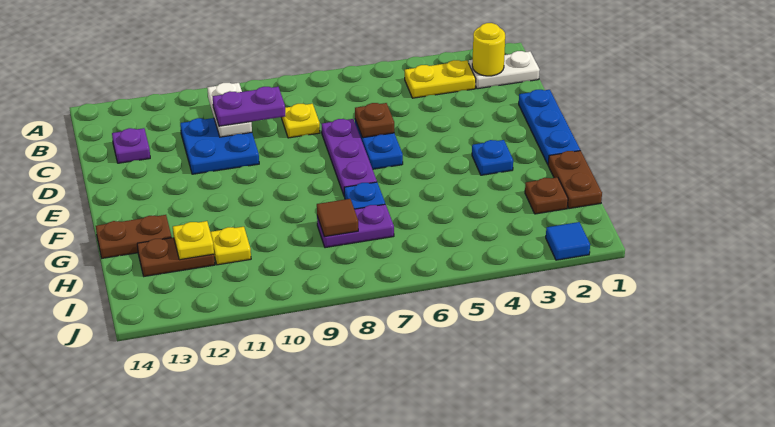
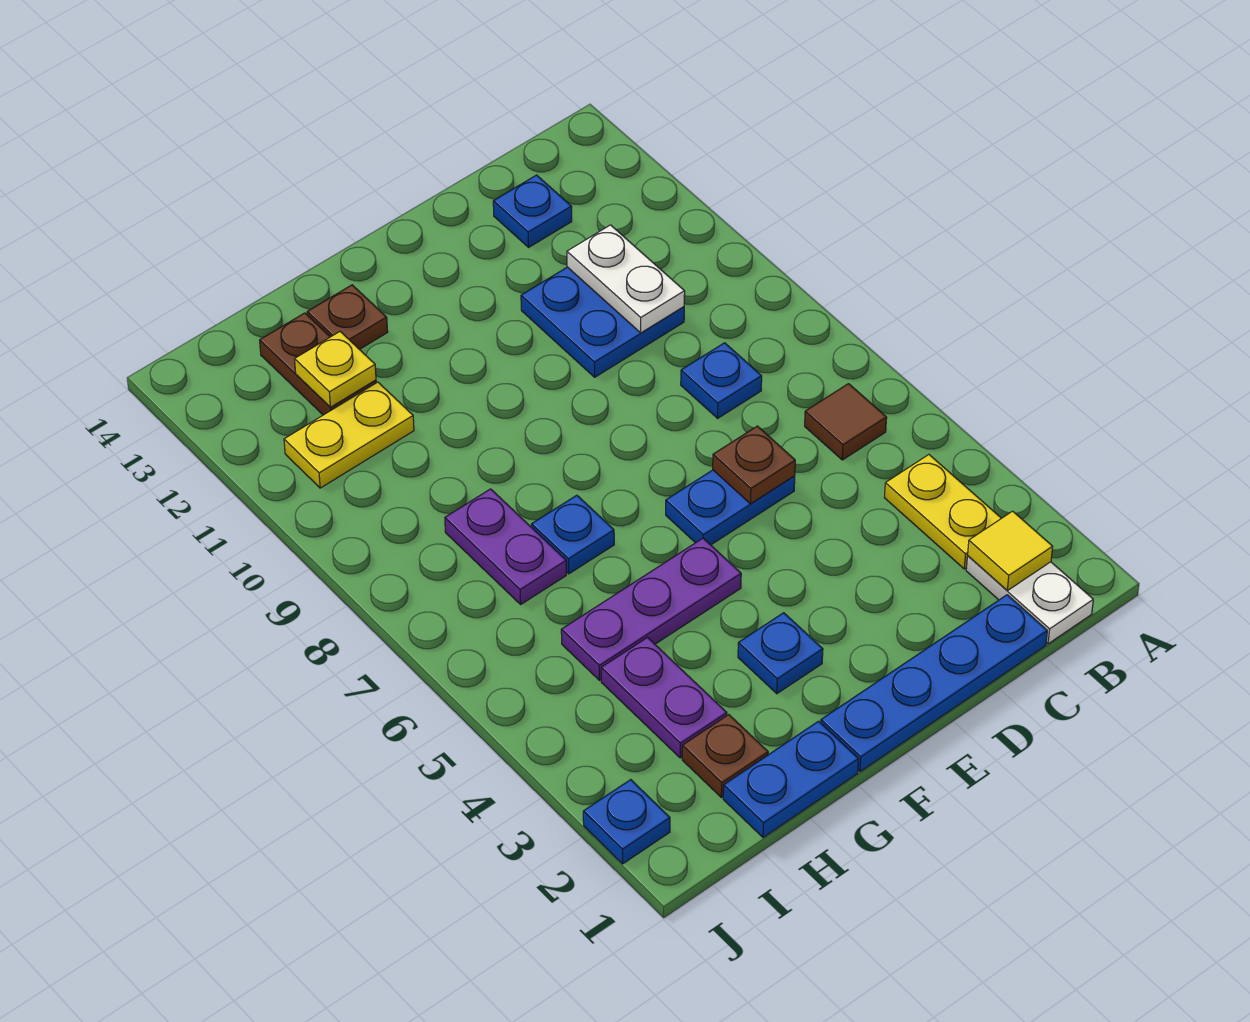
yellow round brick B2 level 2 -> yellow tile B2 level 2
white plate B10:C10 level 2 -> white plate C10:C11 level 2
yellow plate C8 level 1 -> blue plate C8 level 1
purple plate C9:C10 level 3 -> purple plate H3:H4 level 1
purple plate C13 level 1 -> blue plate C13 level 1
blue plate D1:F1 level 1 -> blue plate C1:F1 level 1
purple plate D7:F7 level 1 -> purple plate F5:H5 level 1
brown plate G1:H1 level 1 -> blue plate G1:H1 level 1
brown plate G13:G14 level 1 -> brown plate G13 level 1
brown tile H8 level 2 -> brown tile B6 level 1
yellow plate H11 level 1 -> yellow plate H11:I11 level 1
blue tile J2 level 1 -> blue plate J2 level 1

